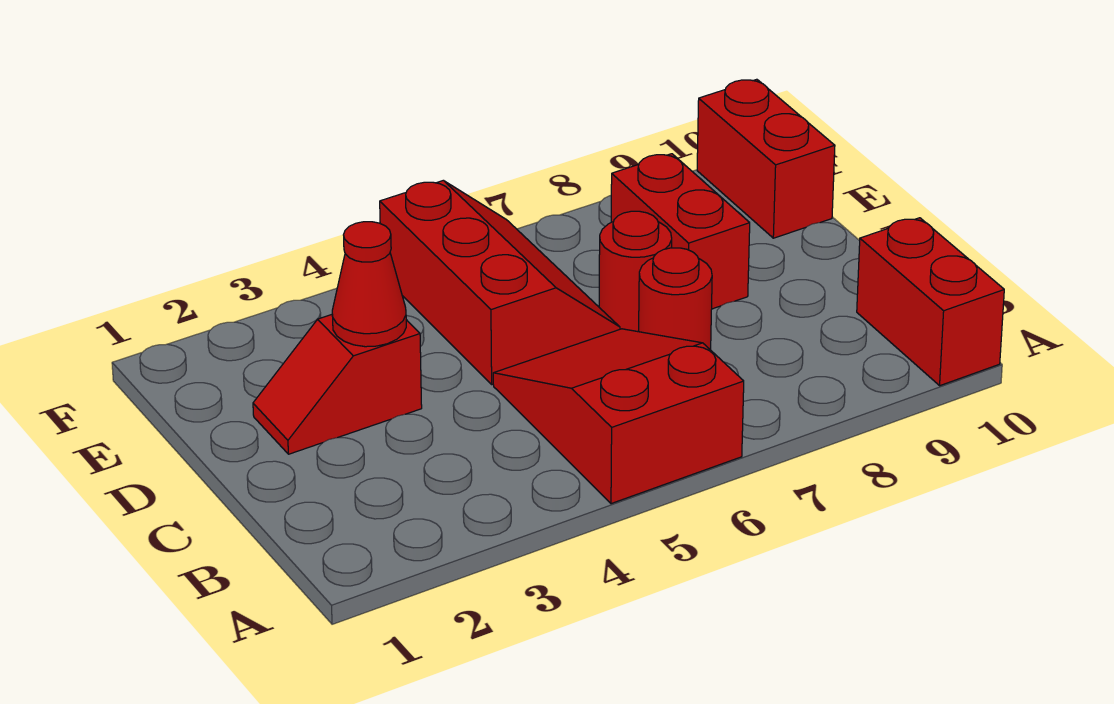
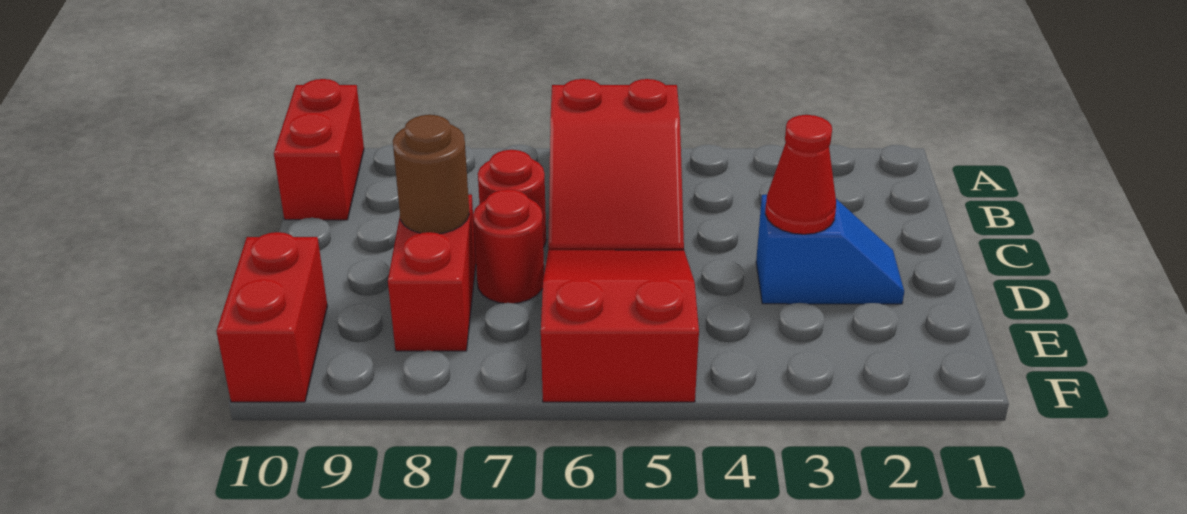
red slope D2:D3 level 1 top 3 -> blue slope D2:D3 level 1 top 3
red slope D5:F6 level 1 top 5 -> red slope D5:F6 level 1 top F
none -> brown round brick D8 level 2

